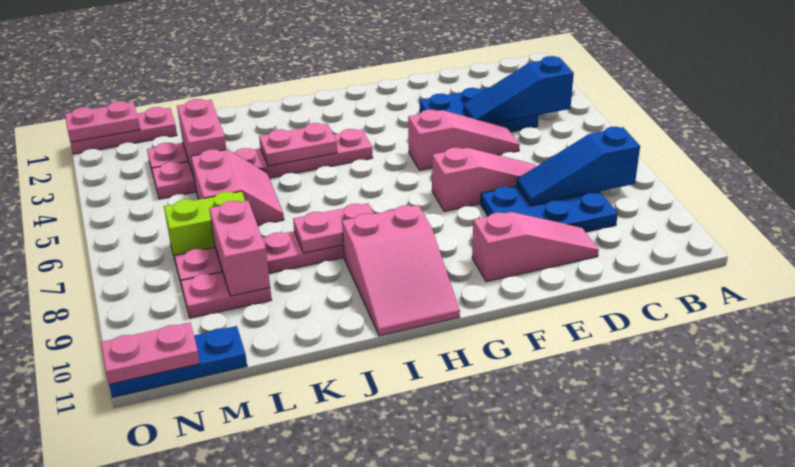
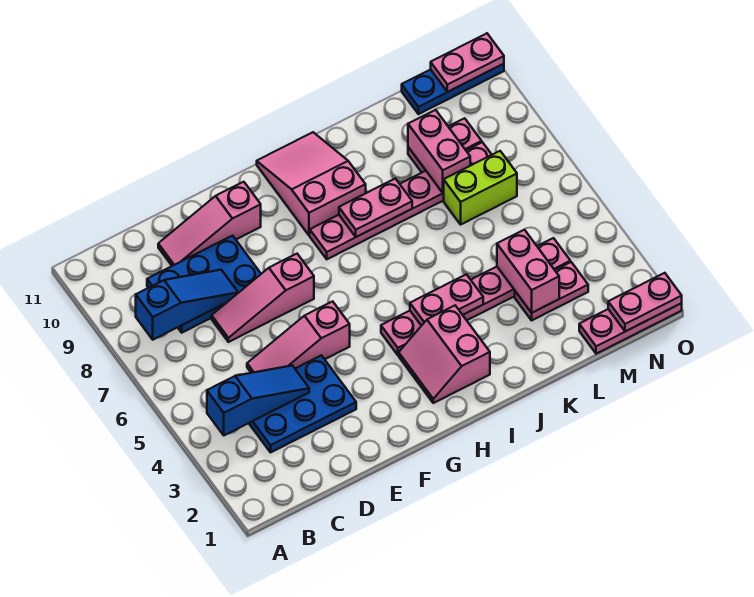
pink slope K5:L6 level 1 top L -> pink slope H2:I3 level 1 top I

